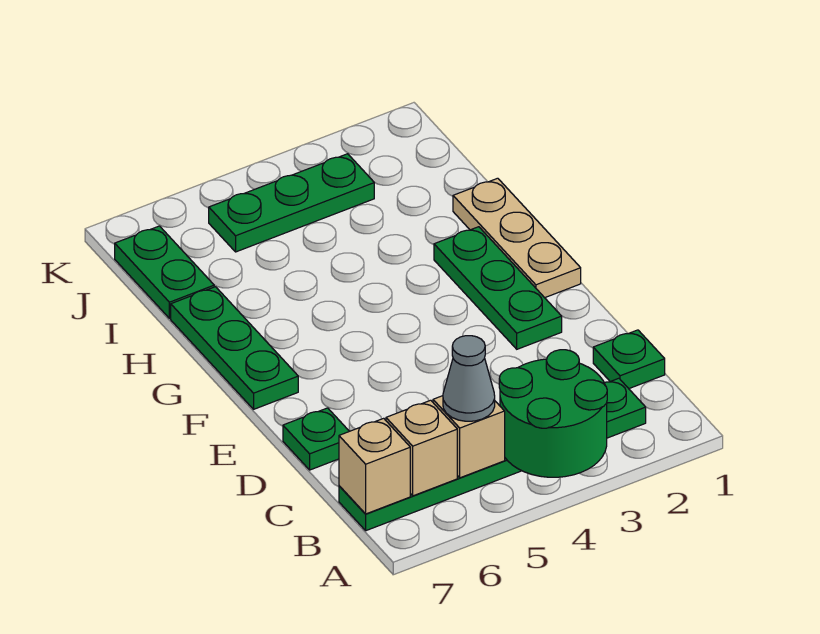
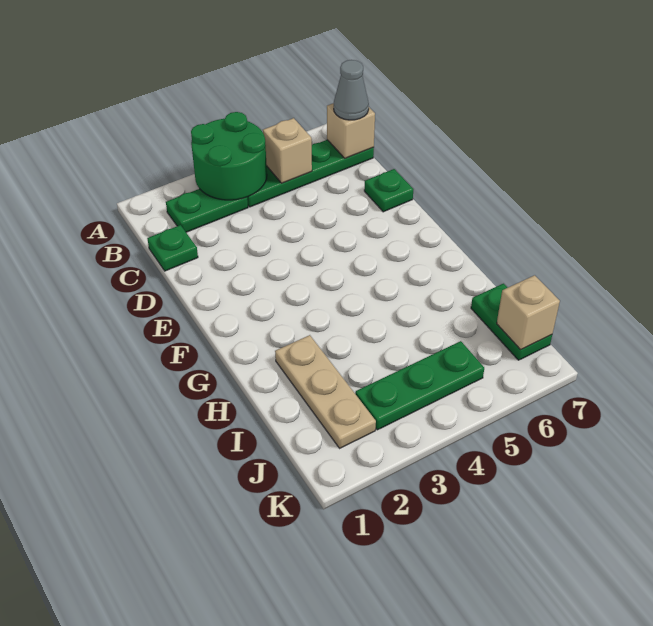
grey cone B5 level 3 -> grey cone B7 level 3
tan brick B6 level 2 -> tan brick J7 level 2
green plate E2:G2 level 1 -> none
tan plate F1:H1 level 1 -> tan plate H2:J2 level 1
green plate F7:H7 level 1 -> none

